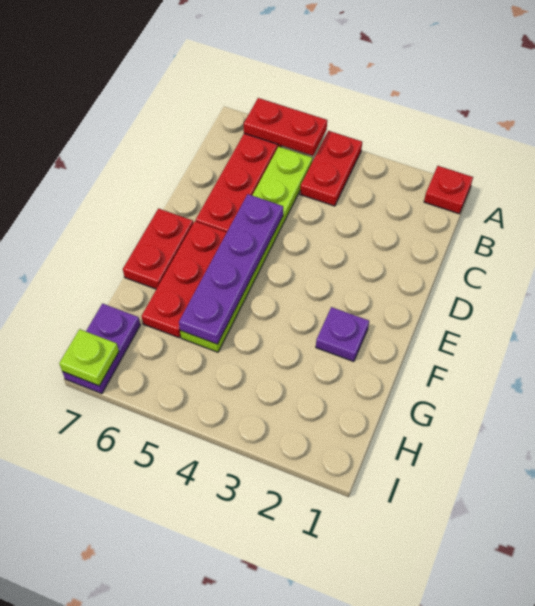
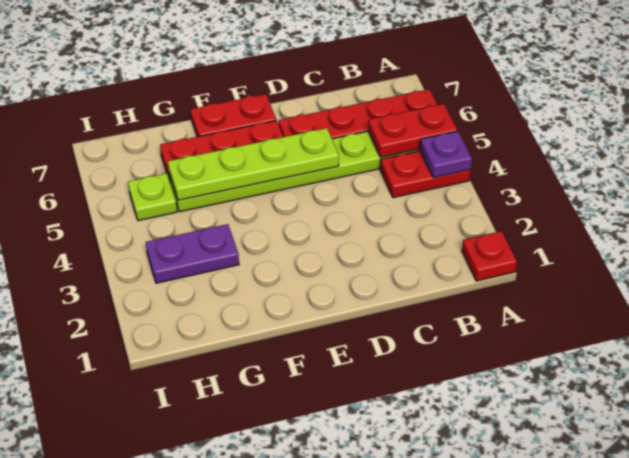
red plate A5:A6 level 2 -> red plate A5:B5 level 2
purple plate D5:G5 level 2 -> lime plate D5:G5 level 2
purple plate F2 level 1 -> purple plate A4 level 2
purple plate H7:I7 level 1 -> purple plate G3:H3 level 1
lime plate I7 level 2 -> lime plate H5 level 1

